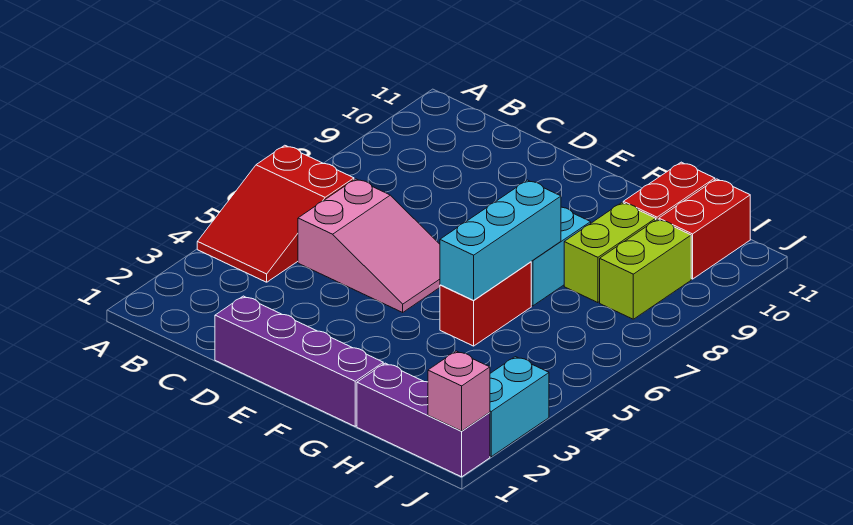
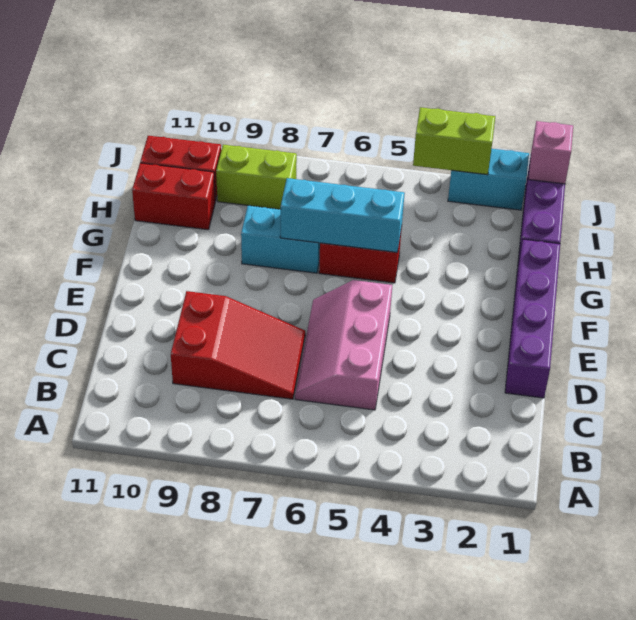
red slope A4:B6 level 1 top 6 -> red slope C7:D9 level 1 top 9
pink slope C5:E6 level 1 top C -> pink slope C5:E6 level 1 top 5
lime brick H8:H9 level 1 -> lime brick J3:J4 level 2

